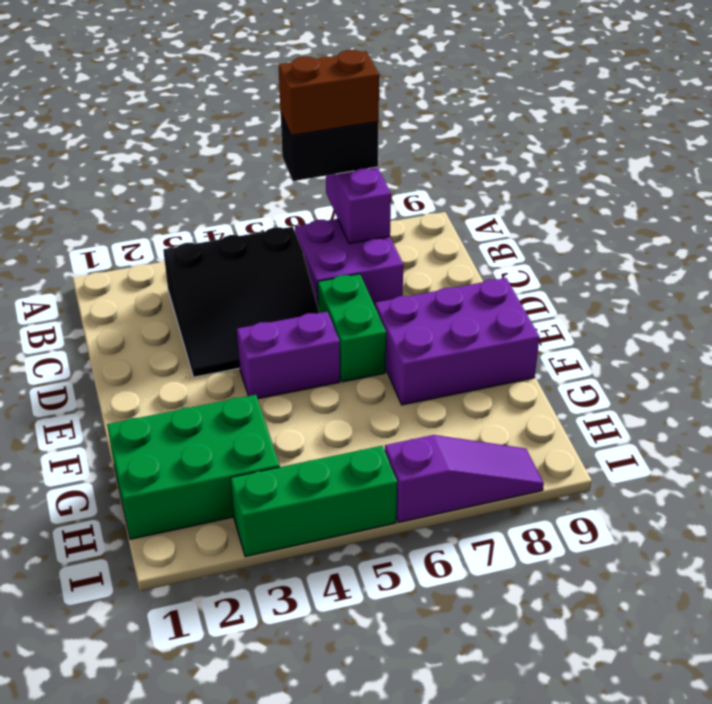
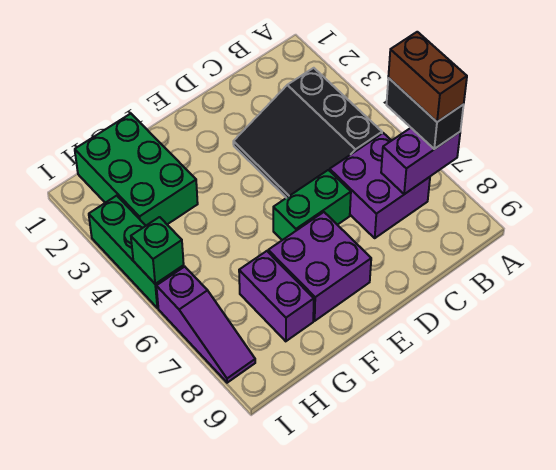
purple brick E4:E5 level 1 -> purple brick G7:G8 level 1
purple brick E7:F9 level 1 -> purple brick E7:F8 level 1
none -> green brick I5 level 2

